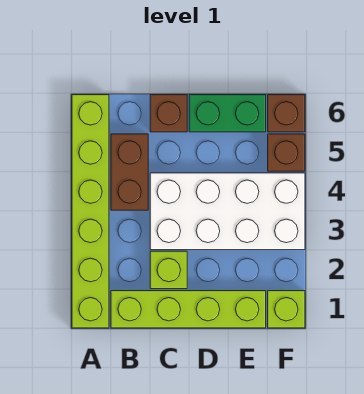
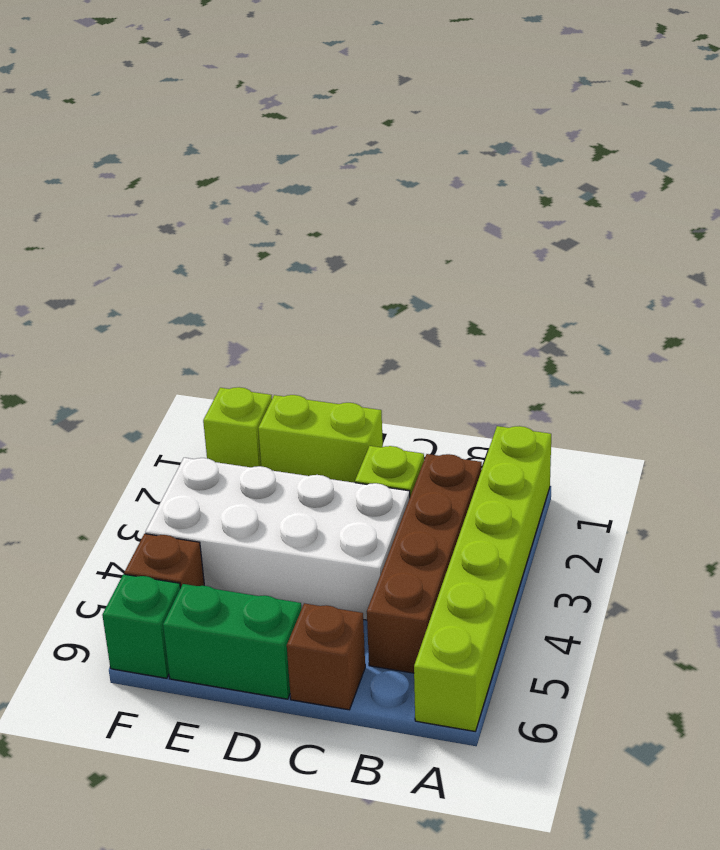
lime brick B1:E1 level 1 -> lime brick D1:E1 level 1
brown brick B4:B5 level 1 -> brown brick B2:B5 level 1
brown brick F6 level 1 -> green brick F6 level 1

